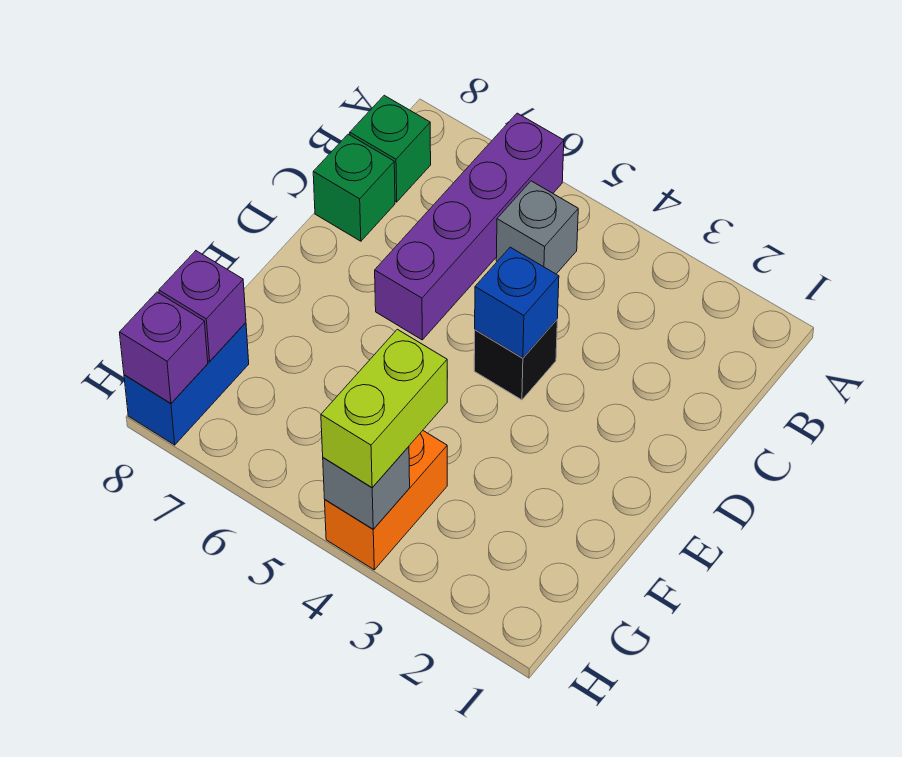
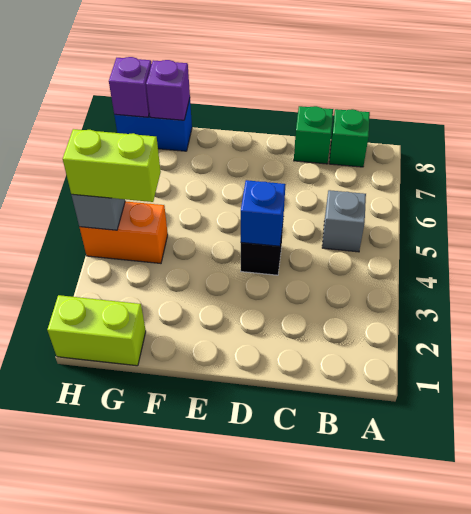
purple brick A6:D6 level 1 -> none
none -> lime brick G1:H1 level 1

